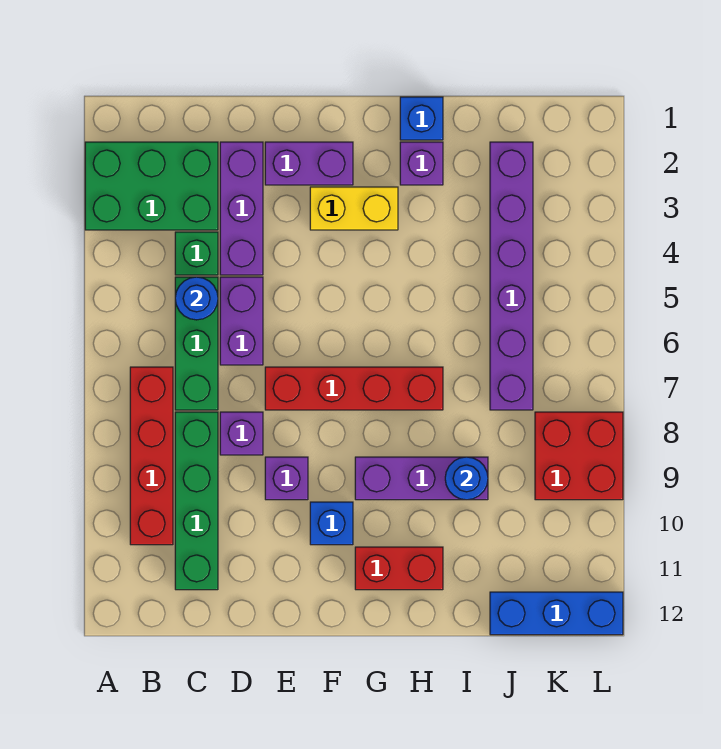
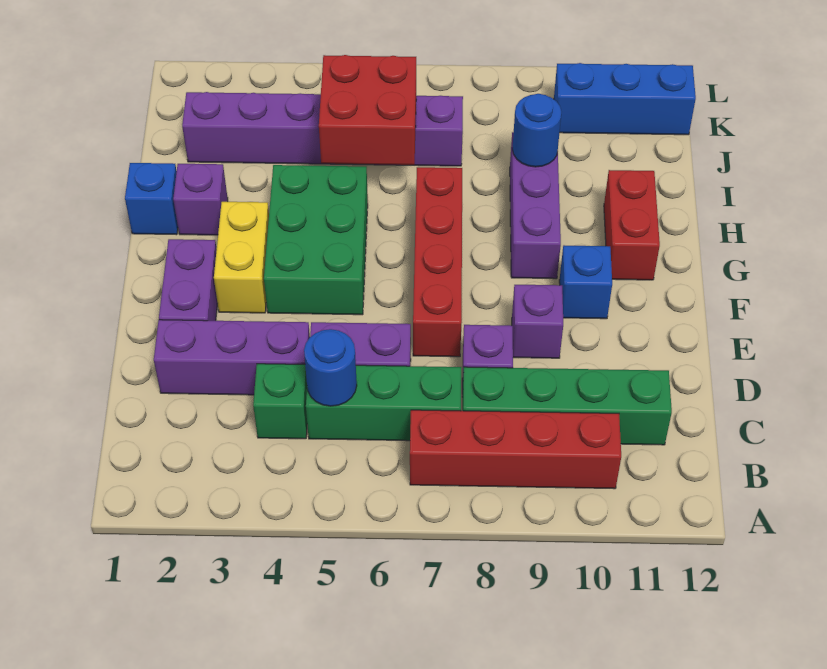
green brick A2:C3 level 1 -> green brick F4:H5 level 1
blue brick J12:L12 level 1 -> blue brick K10:K12 level 1
red brick K8:L9 level 1 -> red brick I5:J6 level 2

